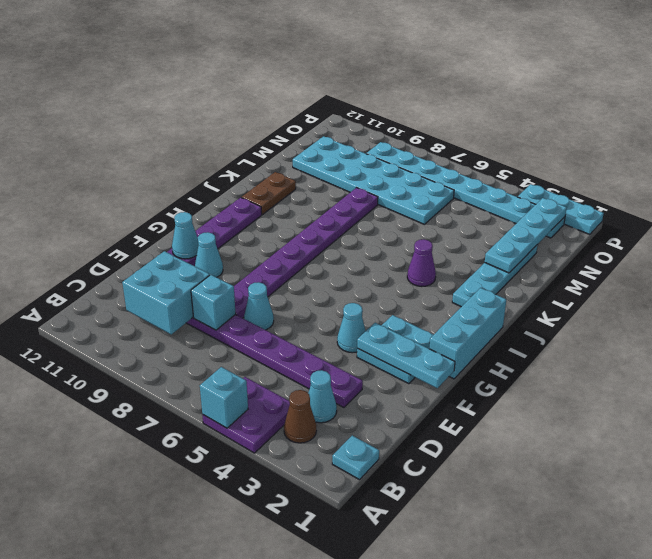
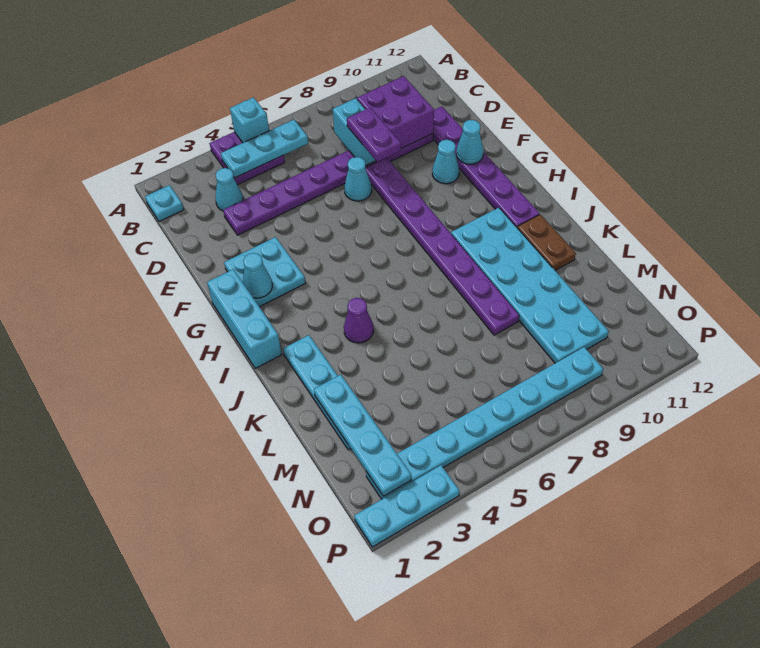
brown cone B3 level 1 -> none
cyan brick C9:D10 level 2 -> purple brick C9:D10 level 2
cyan brick D8 level 2 -> cyan brick C8:D8 level 2
none -> purple plate D8:E8 level 3
cyan plate F1:F3 level 2 -> cyan plate B4:B6 level 2
cyan cone F4 level 1 -> cyan cone G2 level 2
cyan plate M6:N11 level 1 -> cyan plate I9:N10 level 1

